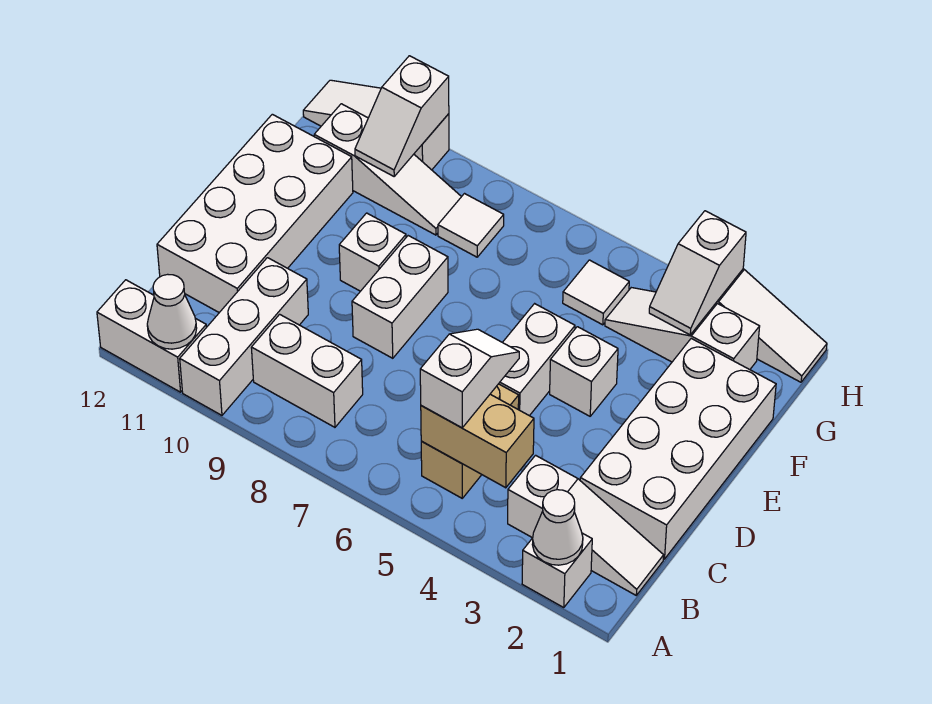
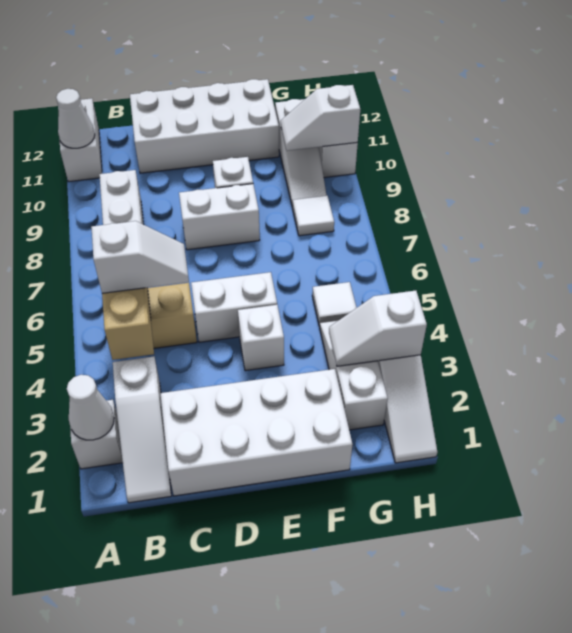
white brick A10:C10 level 1 -> none

